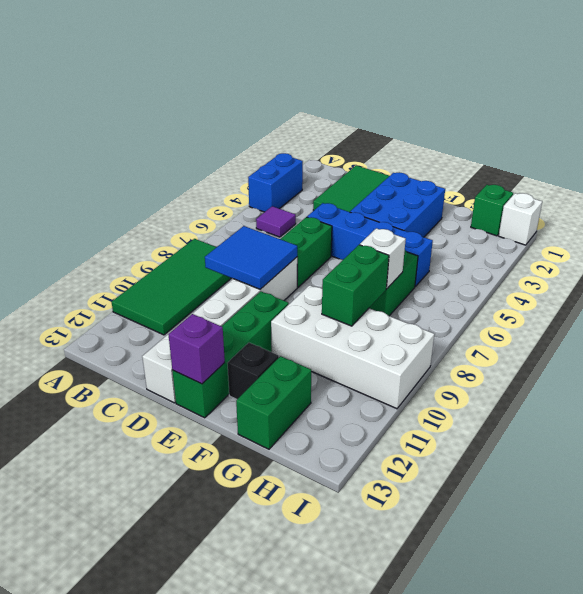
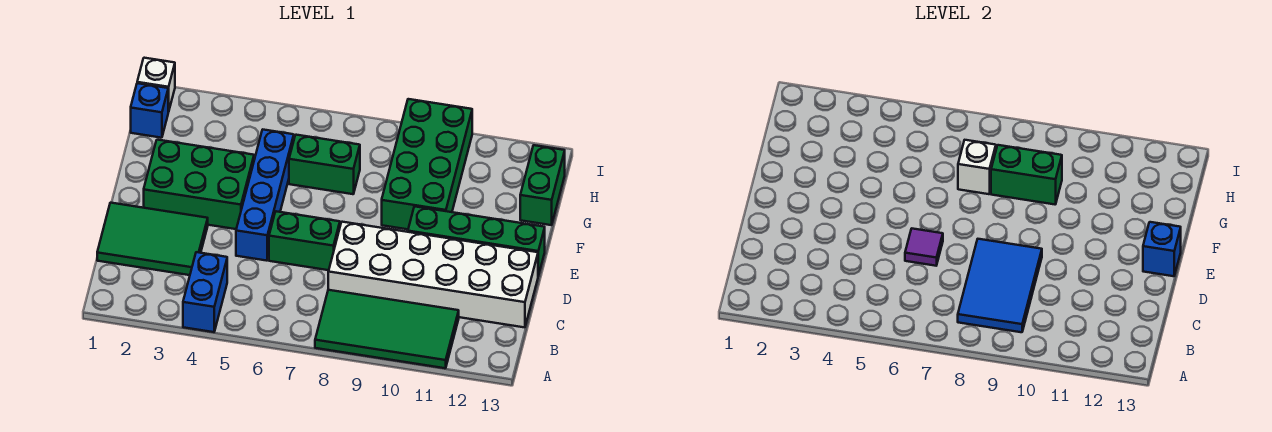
blue brick A3:A4 level 1 -> blue brick A4:B4 level 1
purple tile B5 level 1 -> purple tile D6 level 2
blue tile C8:D9 level 2 -> blue tile B8:D9 level 2
white brick D8:D13 level 1 -> white brick C8:D13 level 1
blue brick E2:F4 level 1 -> green brick E2:F4 level 1
purple brick E13 level 2 -> blue brick E13 level 2
white brick F9:I10 level 1 -> green brick F9:I10 level 1
black brick F12 level 1 -> none
green brick G12:G13 level 1 -> green brick G13:H13 level 1
green brick H1 level 1 -> blue brick H1 level 1

